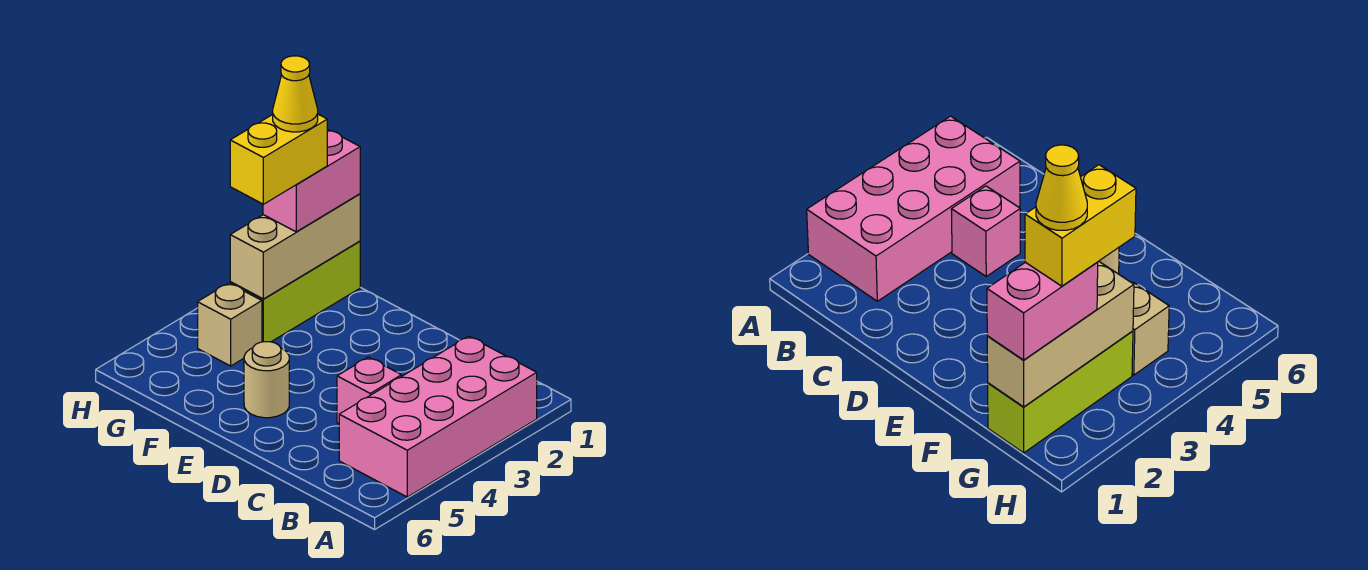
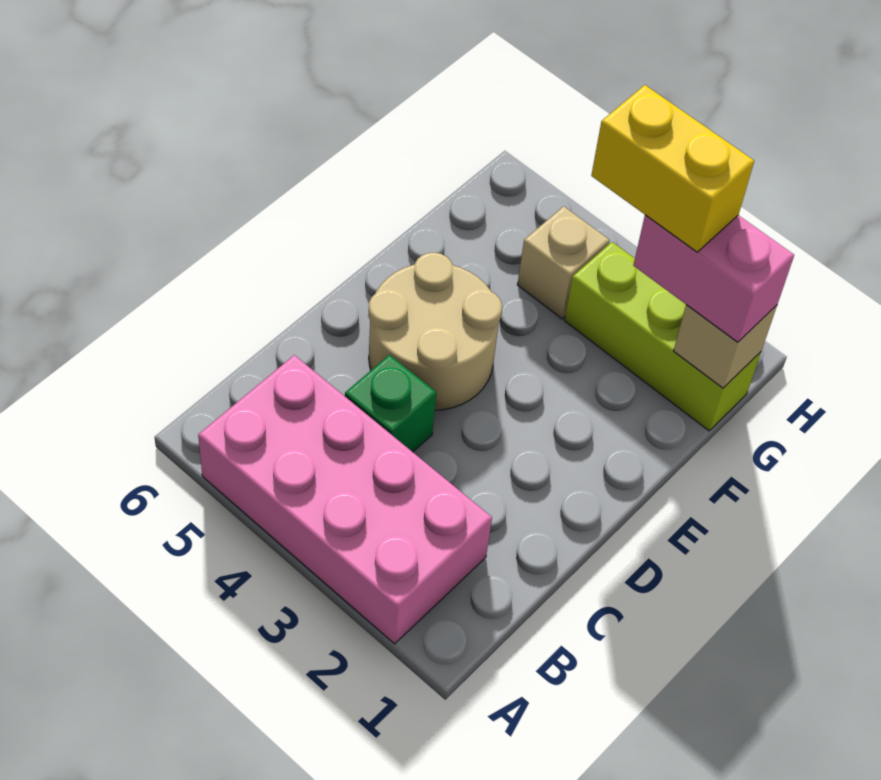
pink brick C4 level 1 -> green brick C4 level 1
tan round brick E5 level 1 -> tan round brick D4:E5 level 1
tan brick G1:G3 level 2 -> tan brick G1 level 2
yellow cone G2 level 5 -> none

